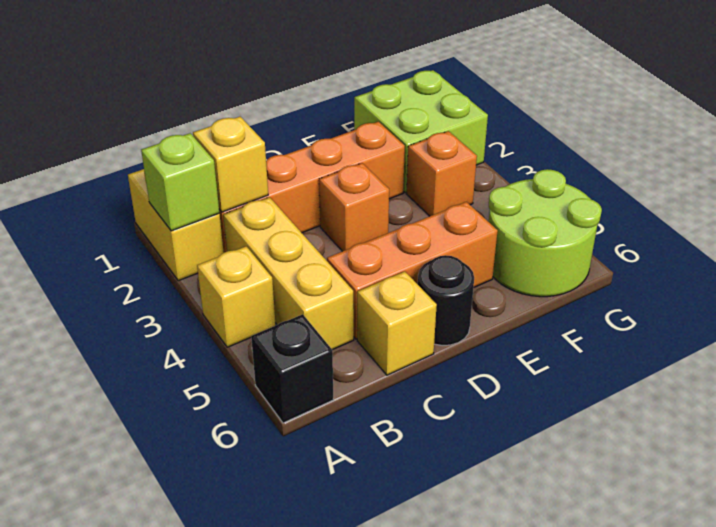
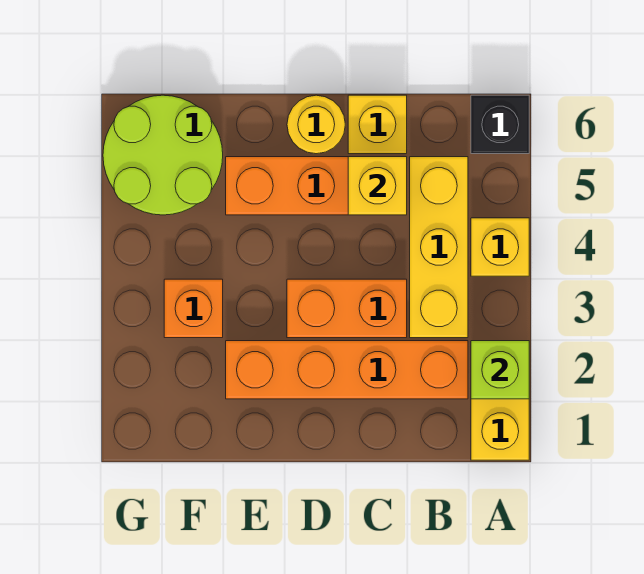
yellow brick B2 level 2 -> yellow brick C5 level 2
orange brick D3 level 1 -> orange brick C3:D3 level 1
black round brick D6 level 1 -> yellow round brick D6 level 1
lime brick F1:G2 level 1 -> none

